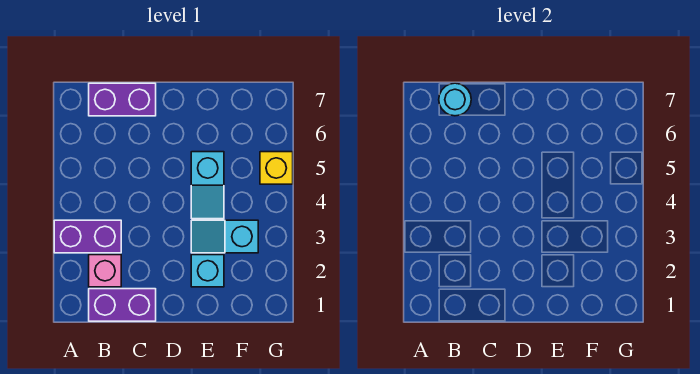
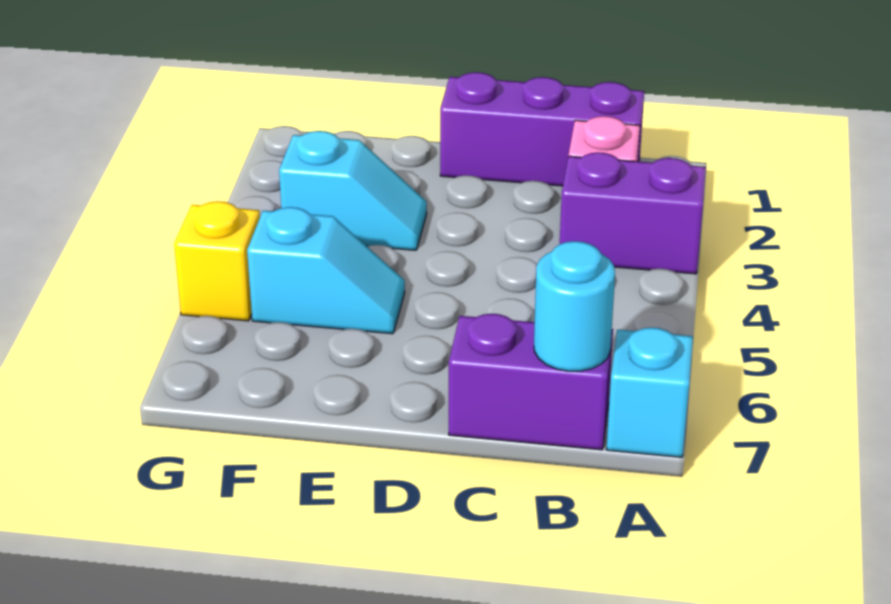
purple brick B1:C1 level 1 -> purple brick B1:D1 level 1
cyan brick E2 level 1 -> cyan brick A7 level 1
cyan slope E4:E5 level 1 top 5 -> cyan slope E5:F5 level 1 top F

